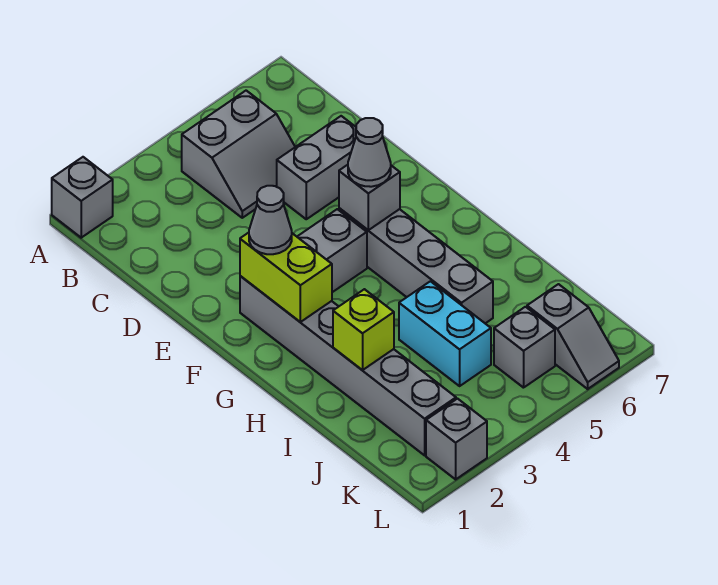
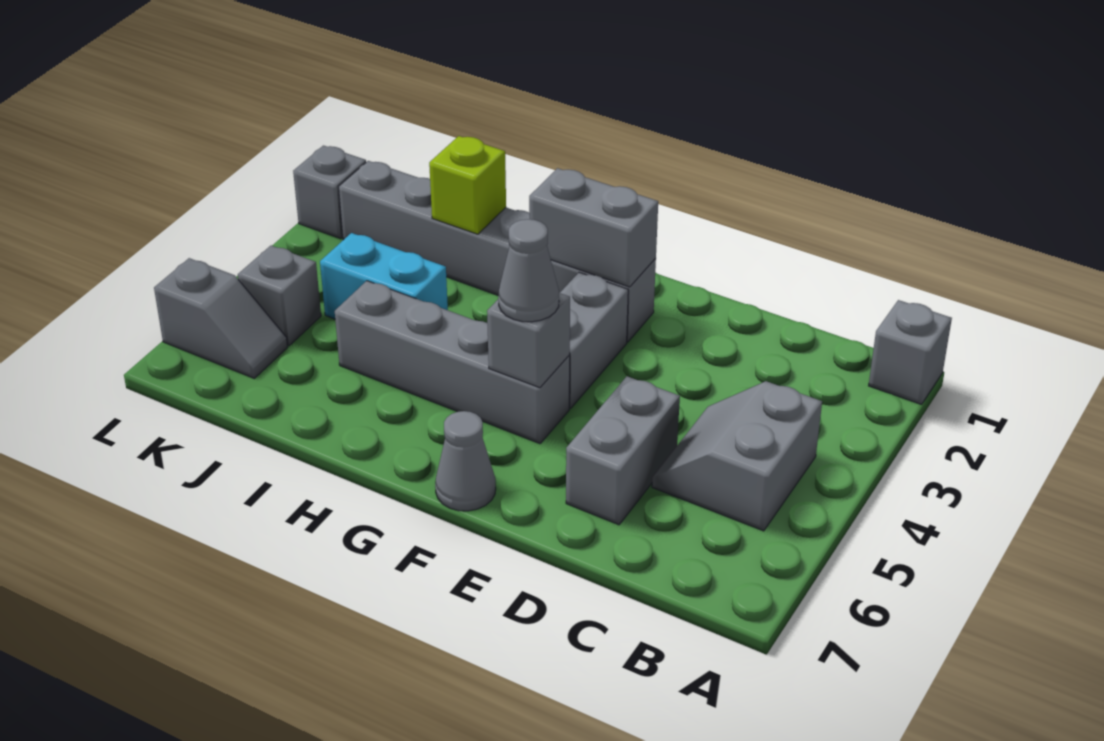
lime brick F2:G2 level 2 -> grey brick F2:G2 level 2
grey cone F2 level 3 -> grey cone F7 level 1
grey slope K6:L6 level 1 top K -> grey slope K6:L6 level 1 top L

